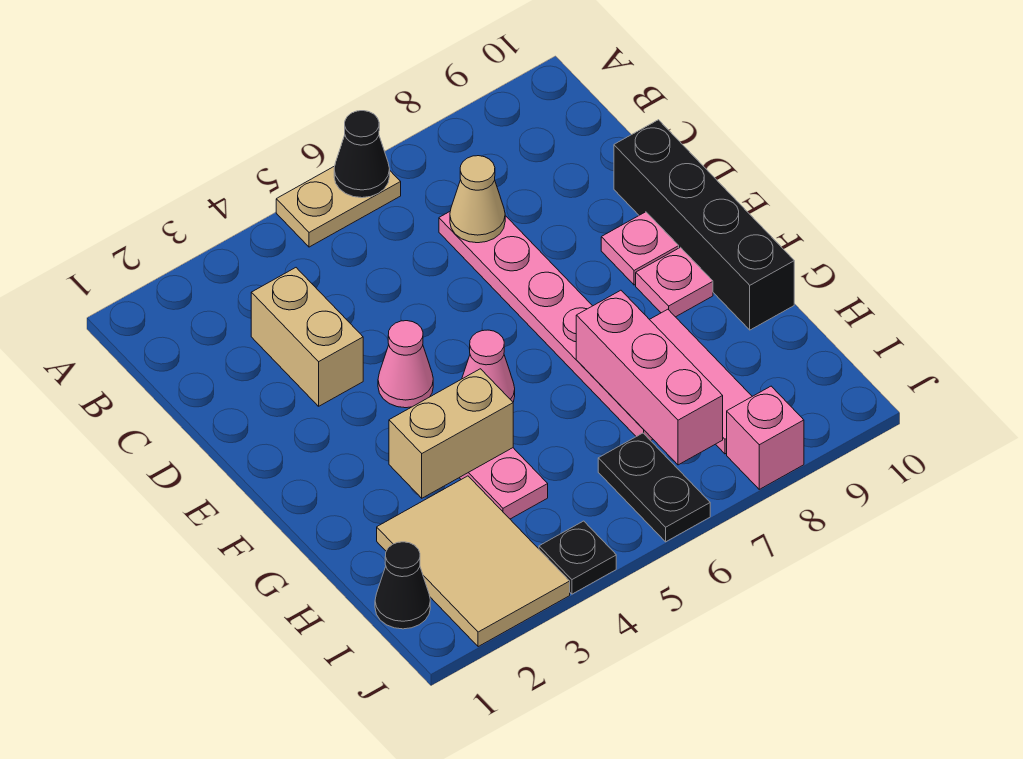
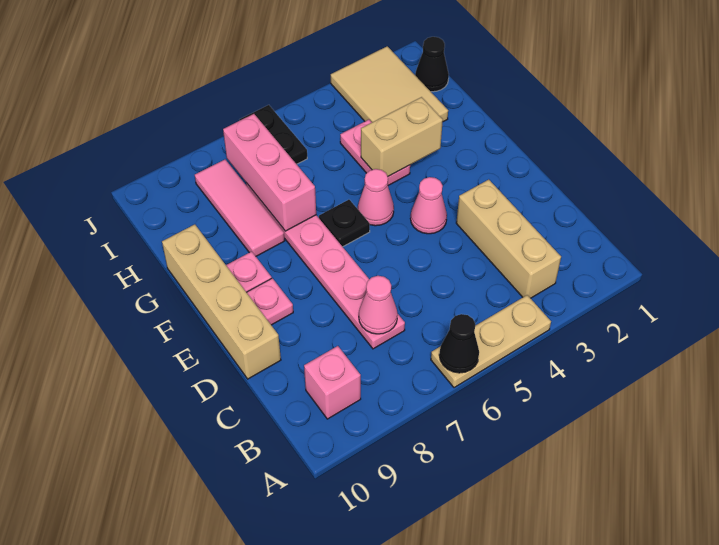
tan plate A5:A6 level 1 -> tan plate A4:A6 level 1
tan brick C3:D3 level 1 -> tan brick B3:D3 level 1
tan cone C7 level 2 -> pink cone C7 level 2
black brick D10:G10 level 1 -> tan brick D10:G10 level 1
black plate J4 level 1 -> black plate F6 level 1
pink brick J8 level 1 -> pink brick B9 level 1

